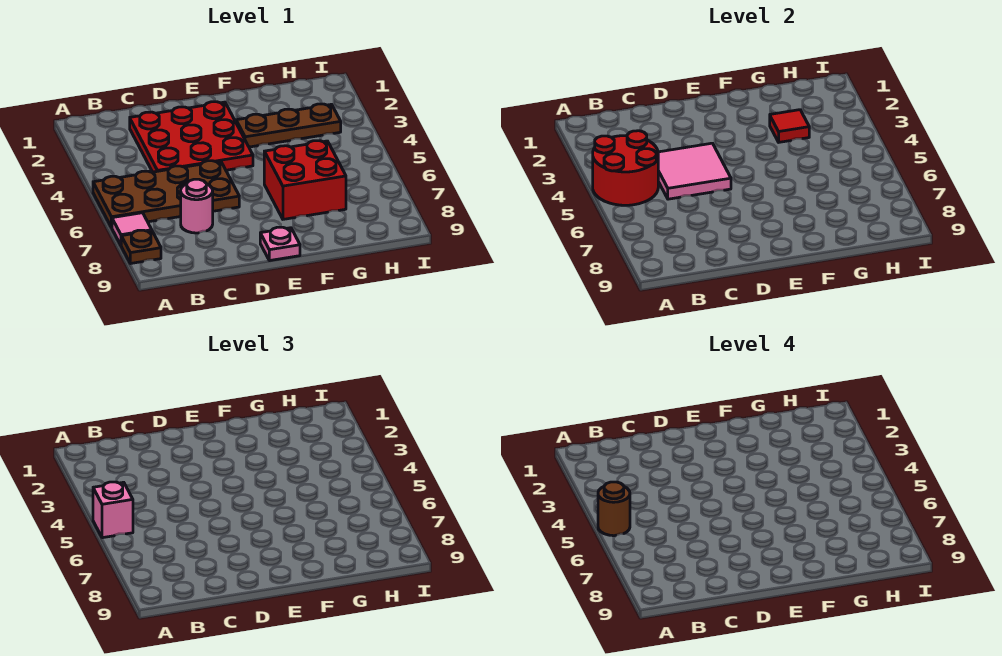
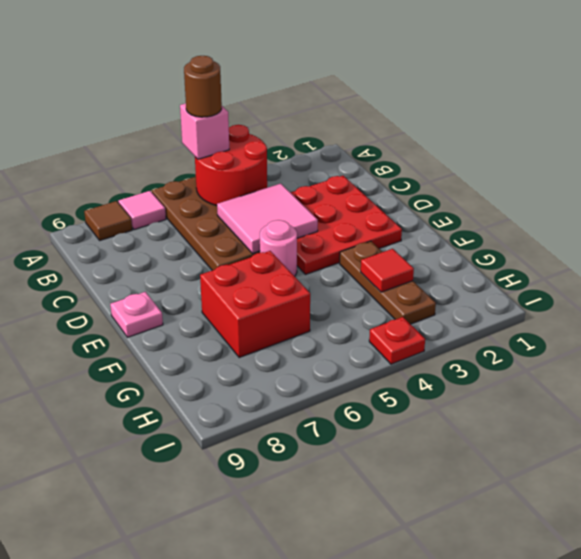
brown plate A8 level 1 -> brown tile A8 level 1
pink round brick C7 level 1 -> pink round brick E5 level 1
none -> red plate I4 level 1

